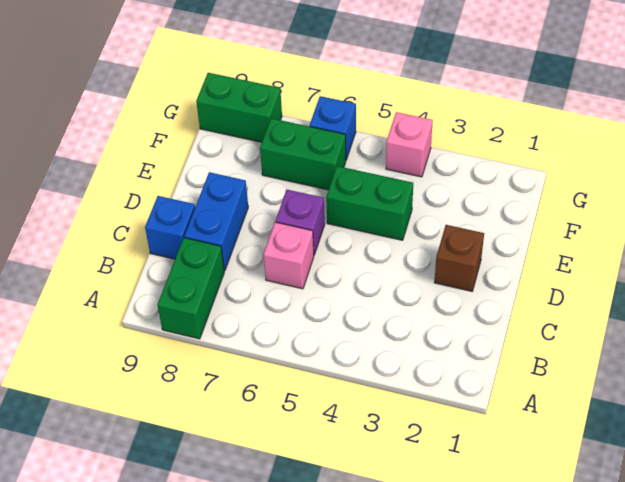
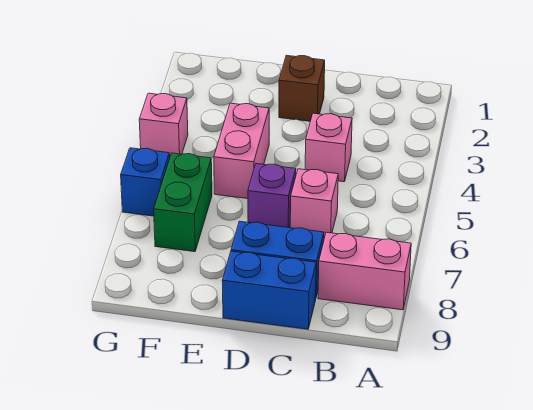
green brick A8:B8 level 1 -> pink brick A8:B8 level 1
none -> pink brick C4 level 1
blue brick C9 level 1 -> blue brick C9:D9 level 1
green brick E4:E5 level 1 -> pink brick E4:E5 level 1
green brick G8:G9 level 1 -> none

